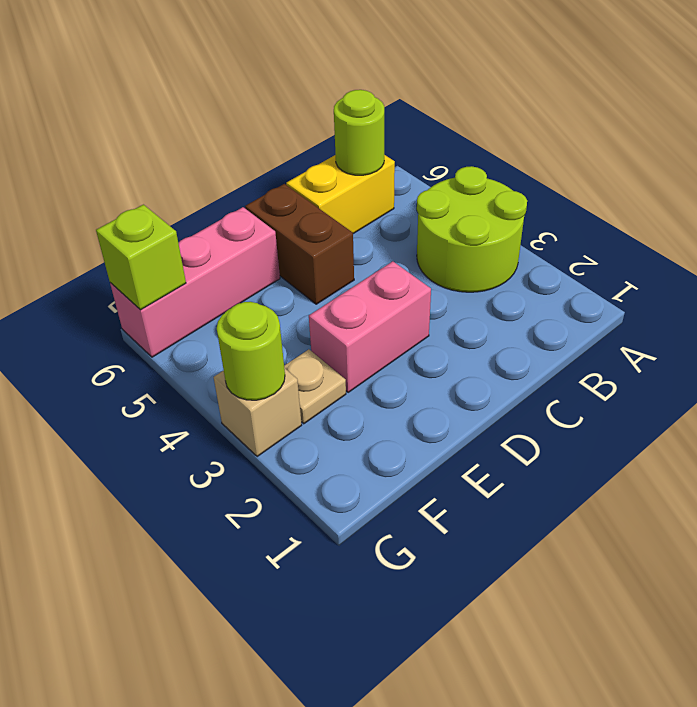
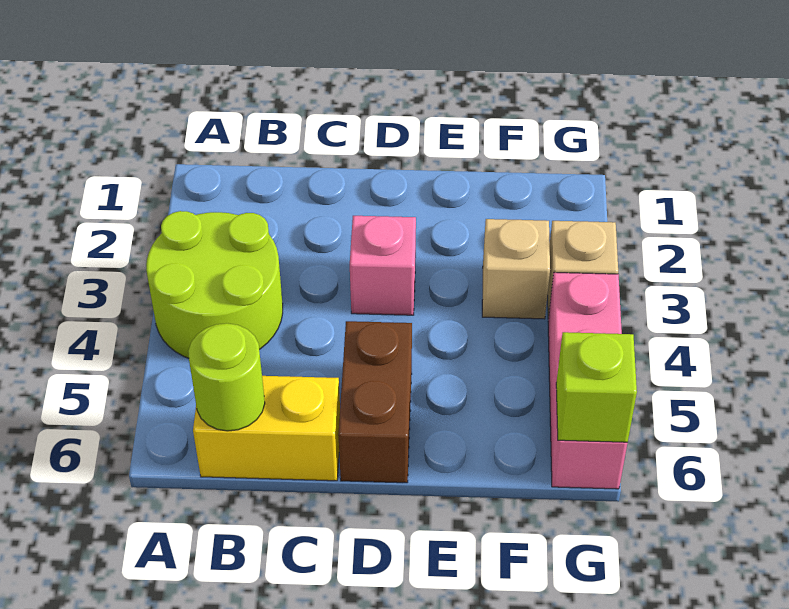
pink brick D3:E3 level 1 -> pink brick D3 level 1
pink brick E6:G6 level 1 -> pink brick G4:G6 level 1
tan plate F3 level 1 -> tan brick F3 level 1
lime round brick G3 level 2 -> none

